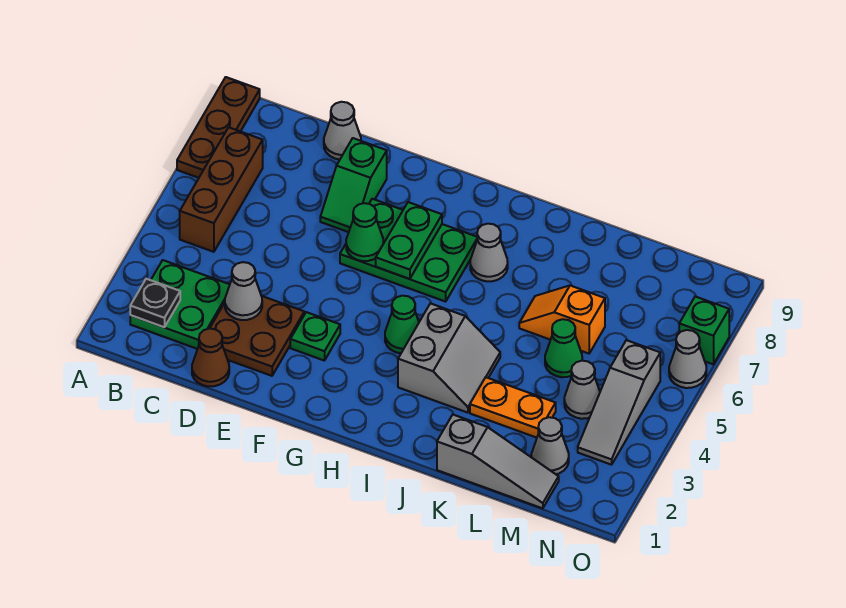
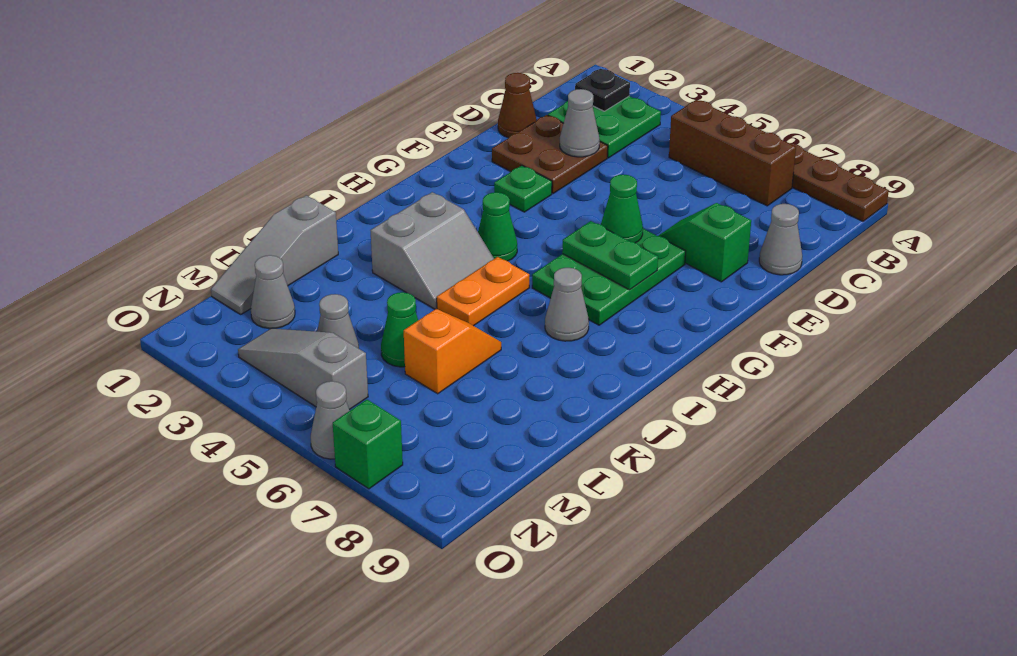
grey slope I3:J4 level 1 top I -> grey slope I3:J4 level 1 top 3
orange plate K3:L3 level 1 -> orange plate I5:J5 level 1

